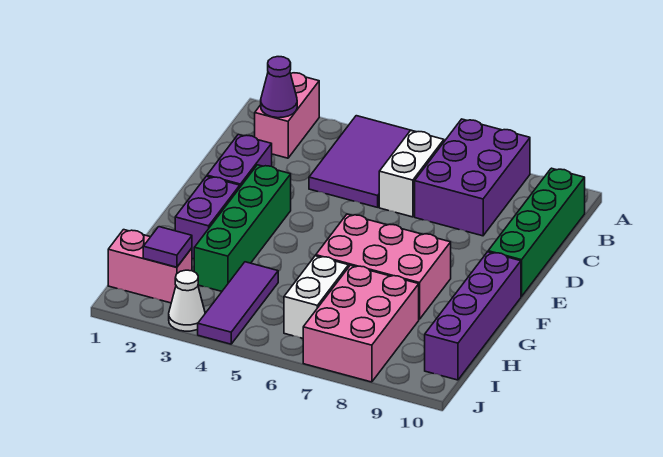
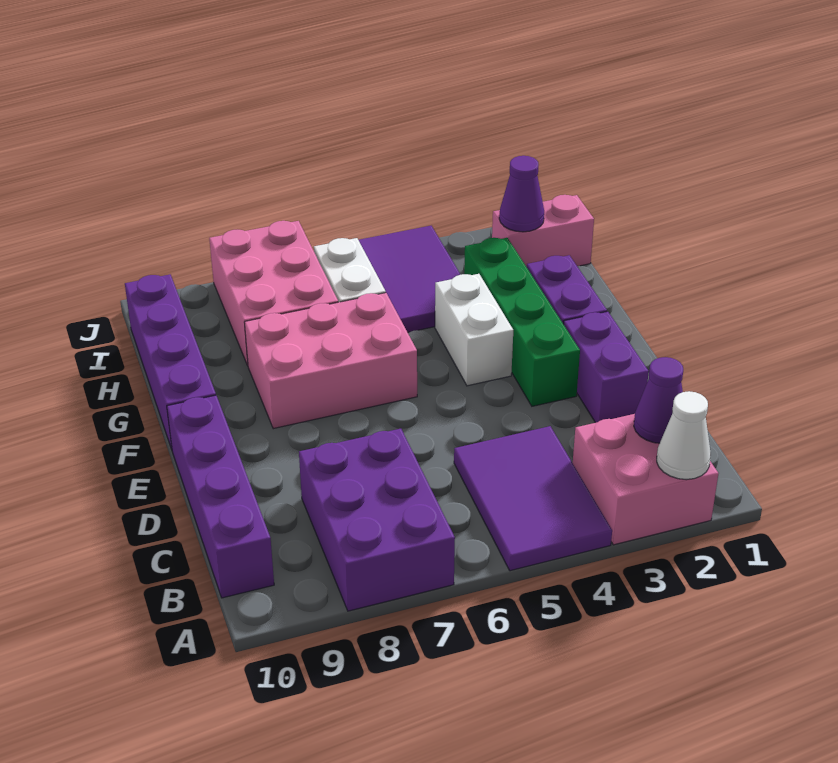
pink brick A2:B2 level 1 -> pink brick A2:B3 level 1
white brick B6:C6 level 1 -> white brick F4:G4 level 1
green brick B10:E10 level 1 -> purple brick B10:E10 level 1
purple tile H4:J4 level 1 -> purple tile H4:J5 level 1
purple tile I2 level 2 -> purple cone I2 level 2
white cone J3 level 1 -> white cone A2 level 2

